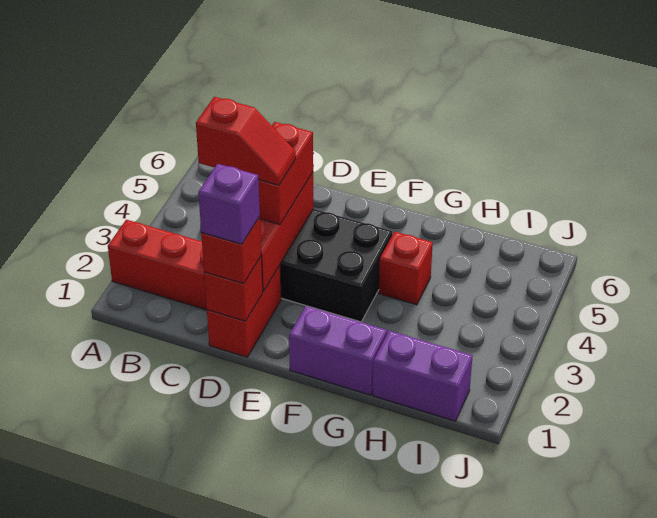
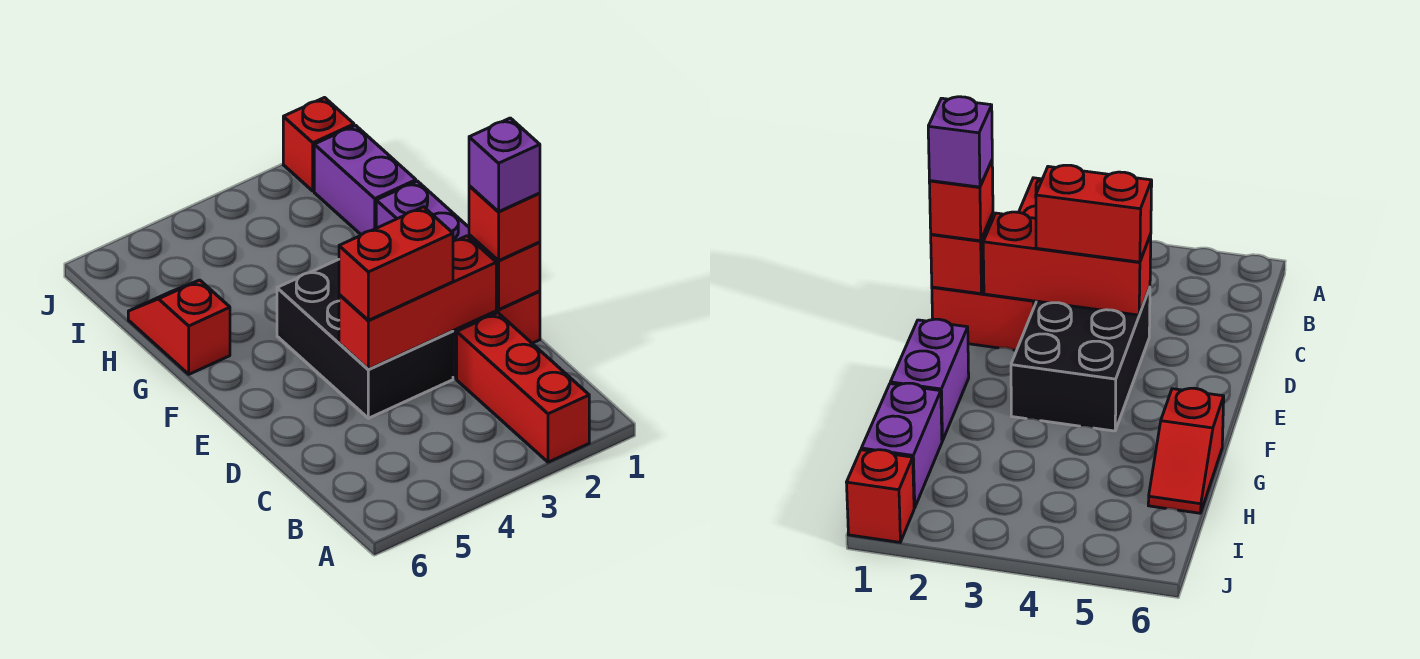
red slope C3:D3 level 4 top C -> red slope G6:H6 level 1 top G
red brick G4 level 1 -> red brick J1 level 1

